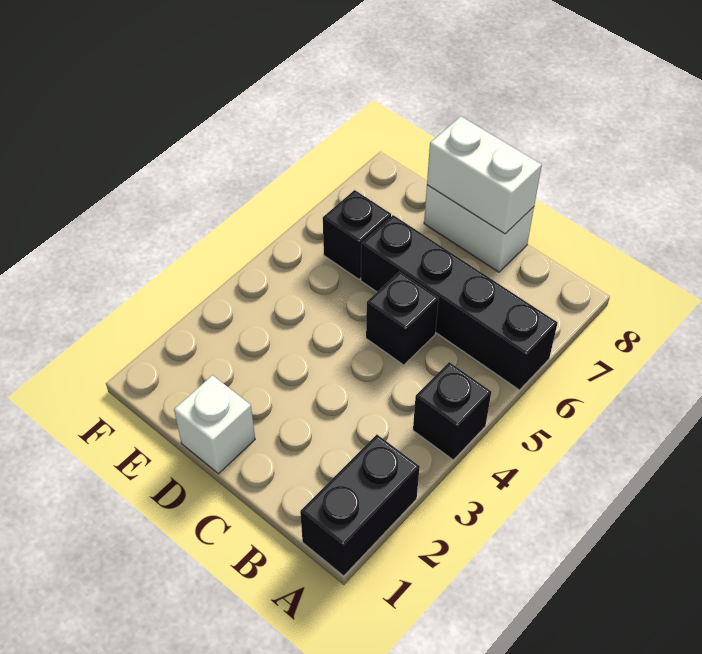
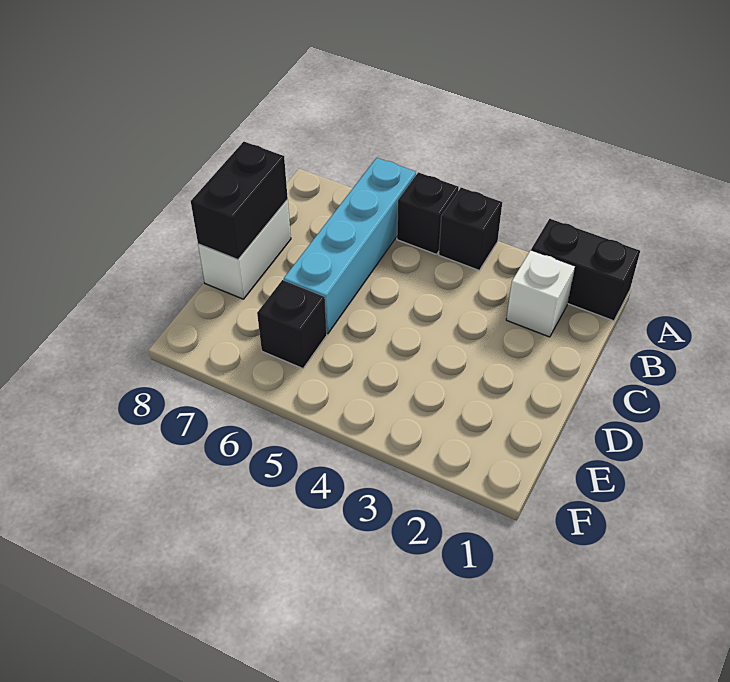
black brick A6:D6 level 1 -> cyan brick A6:D6 level 1
black brick C5 level 1 -> black brick A5 level 1
white brick C8:D8 level 2 -> black brick C8:D8 level 2
white brick D1 level 1 -> white brick B2 level 1

